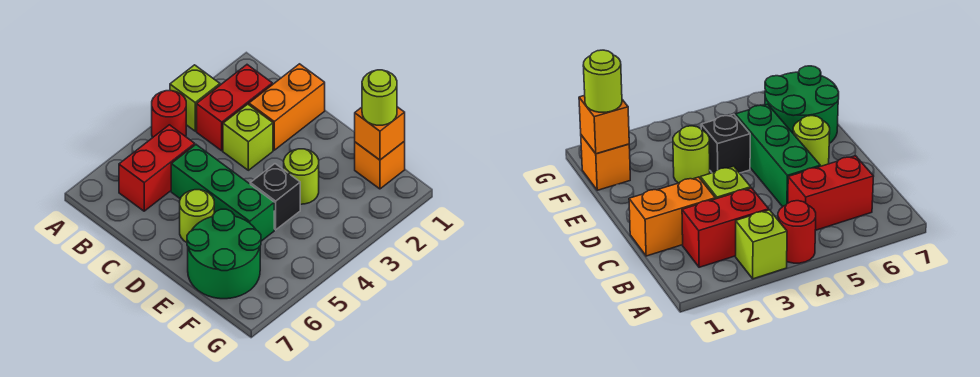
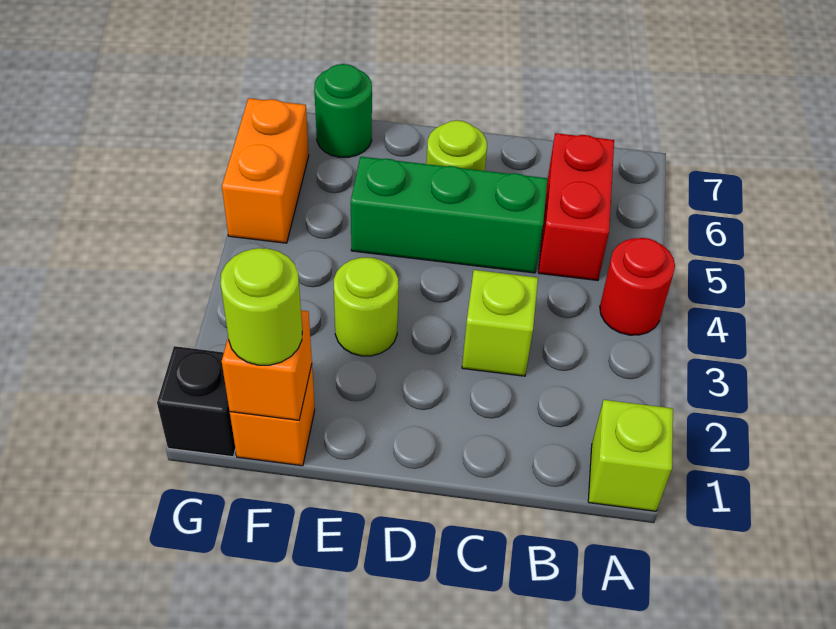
lime brick A3 level 1 -> lime brick A1 level 1
red brick B2:B3 level 1 -> none
orange brick C1:C2 level 1 -> orange brick G5:G6 level 1
black brick E4 level 1 -> black brick G1 level 1
green round brick E6:F7 level 1 -> green round brick F7 level 1

